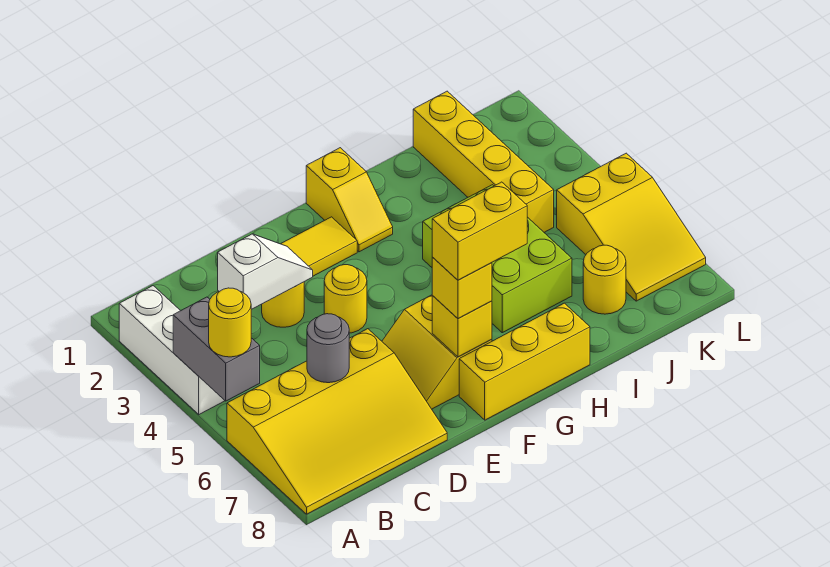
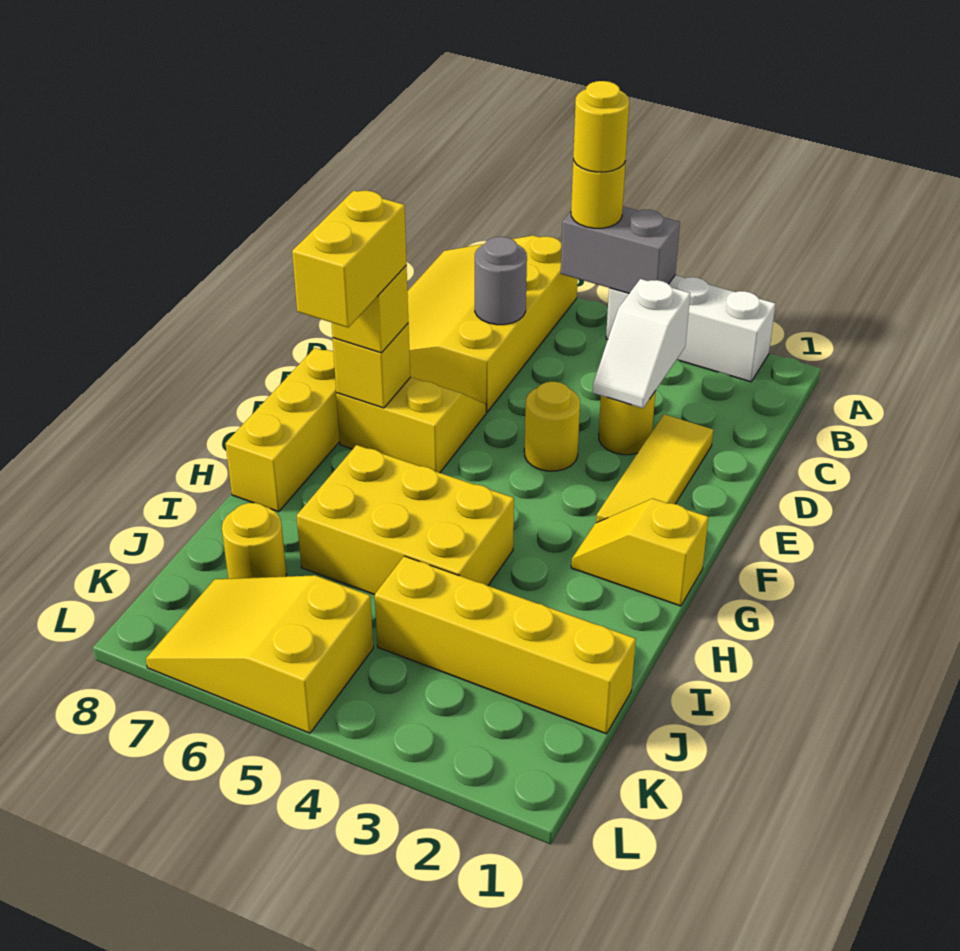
none -> yellow round brick A5 level 4
lime brick H4:I6 level 1 -> yellow brick H4:I6 level 1

